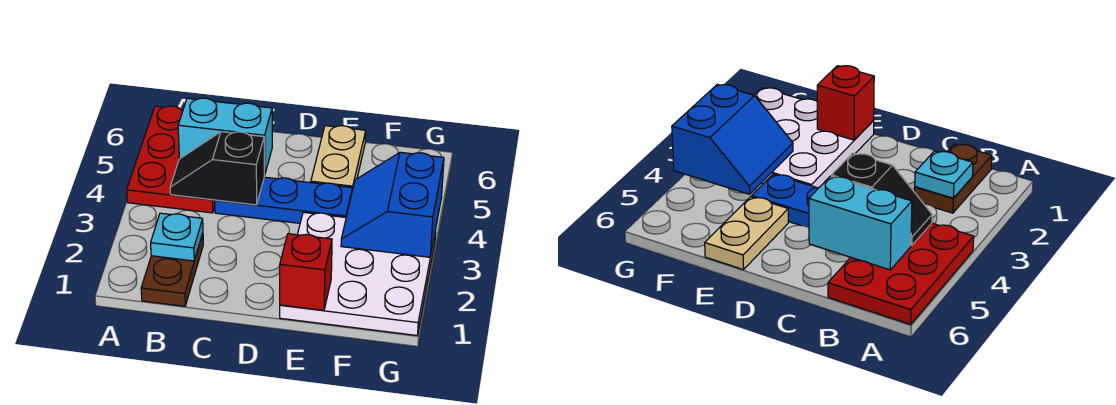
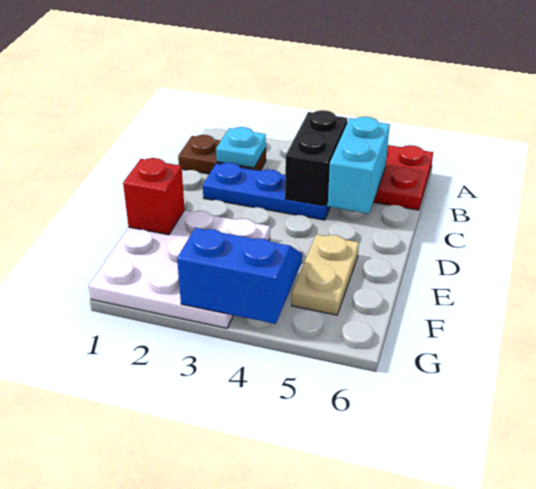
black slope B4:C4 level 2 top C -> black brick B4:C4 level 2
blue plate C4:E4 level 1 -> blue plate C2:C4 level 1
tan plate E5:E6 level 1 -> tan plate E5:F5 level 1

